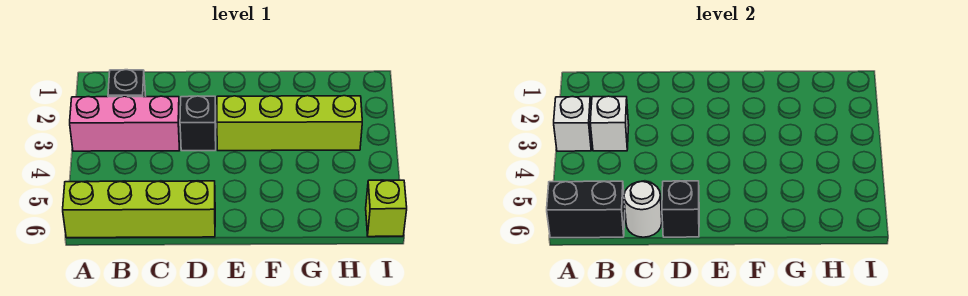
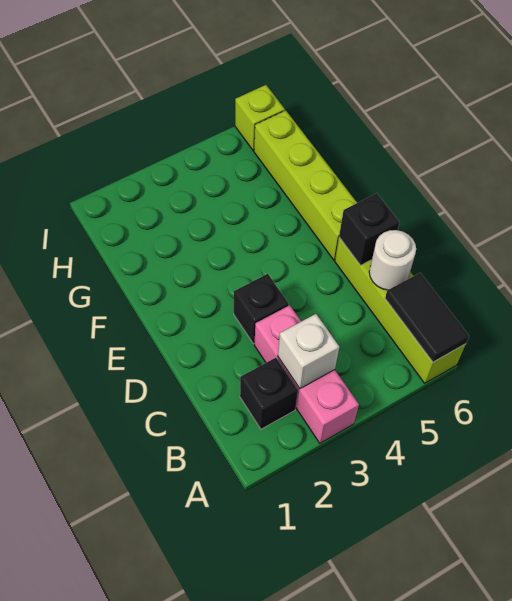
white brick A3 level 2 -> none
black brick A6:B6 level 2 -> black tile A6:B6 level 2
lime brick E3:H3 level 1 -> lime brick E6:H6 level 1

